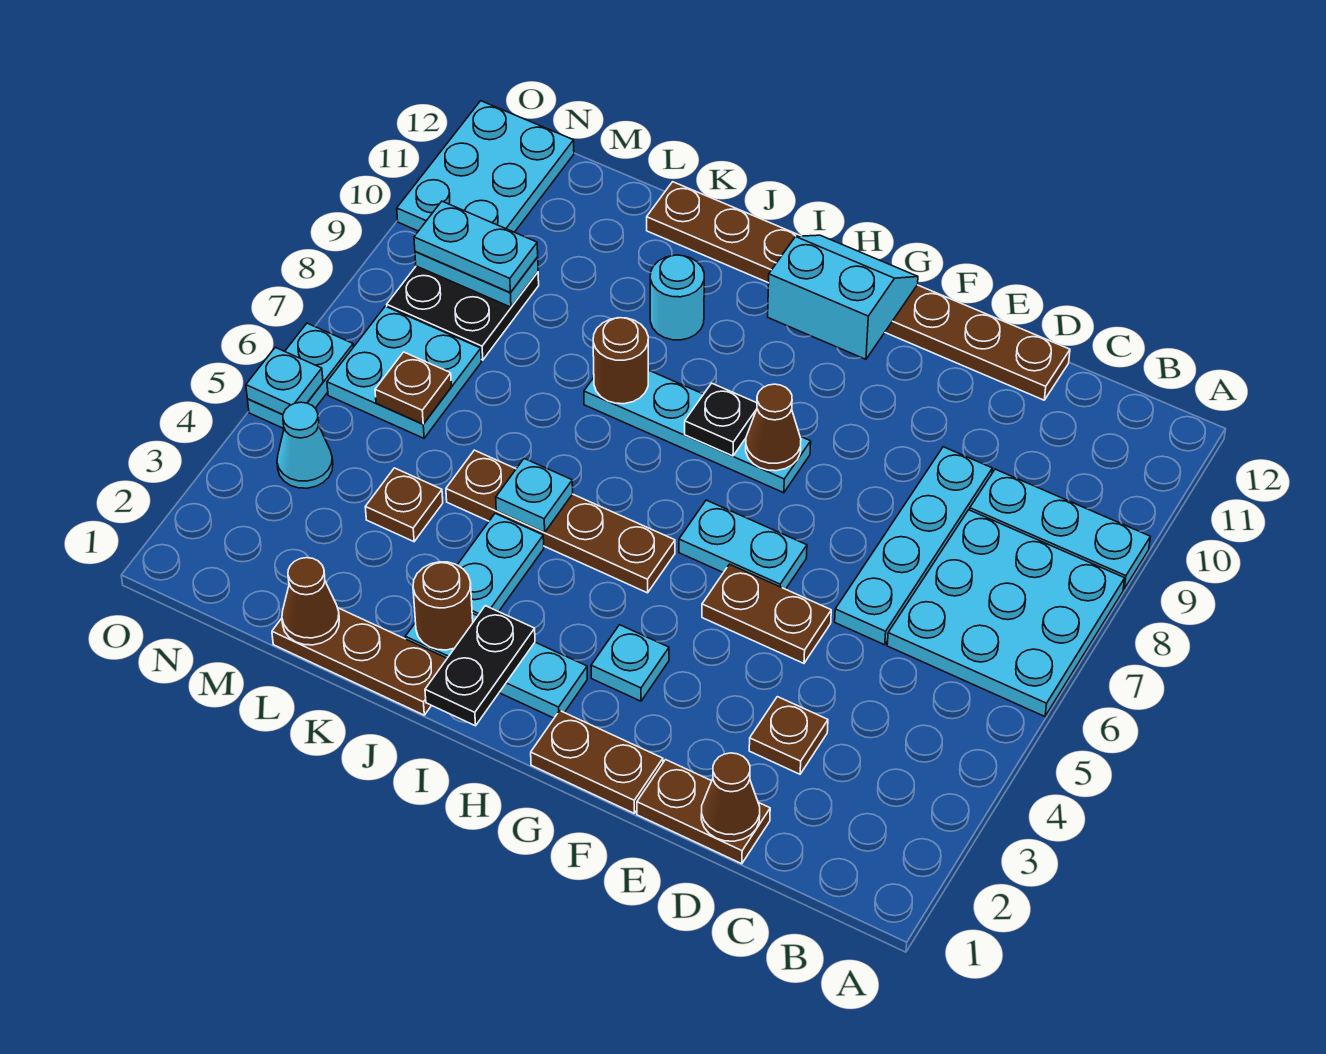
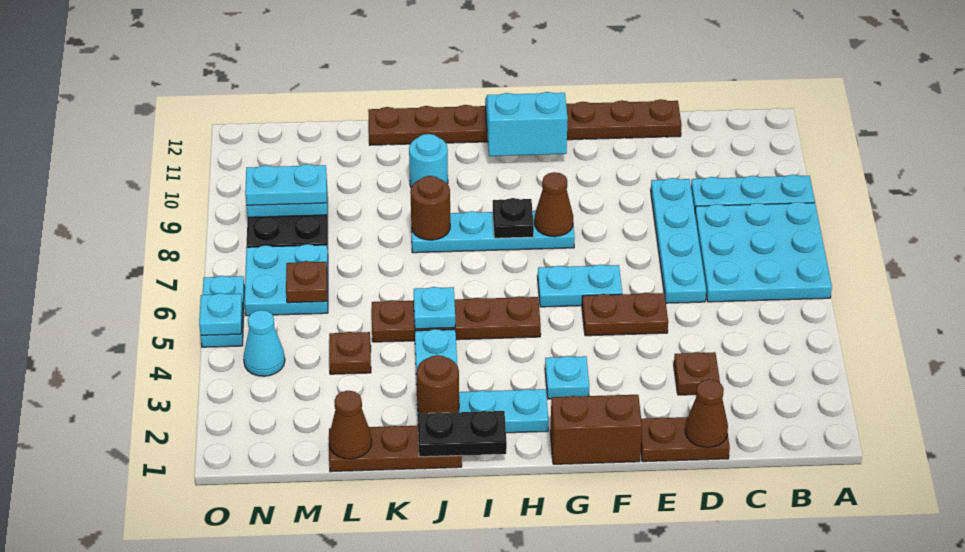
brown plate F1:G1 level 1 -> brown brick F1:G1 level 1
black plate I1:I2 level 2 -> black plate I1:J1 level 2
cyan plate N10:O12 level 1 -> none

